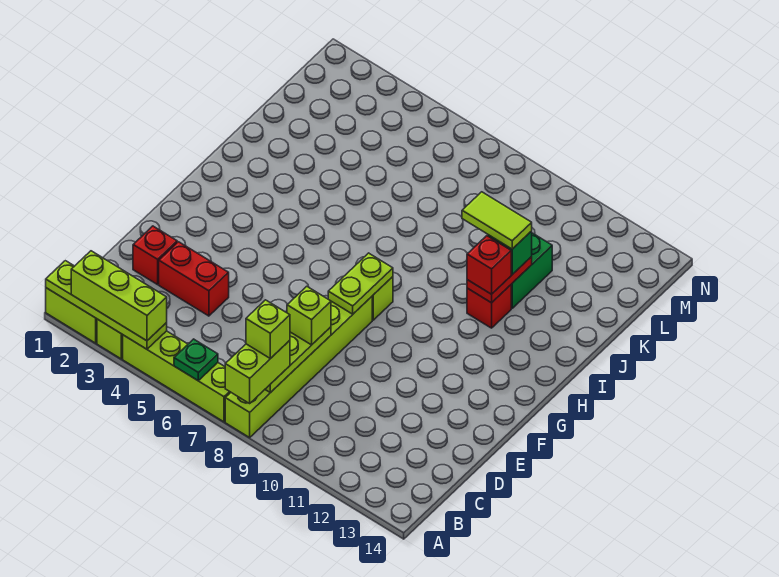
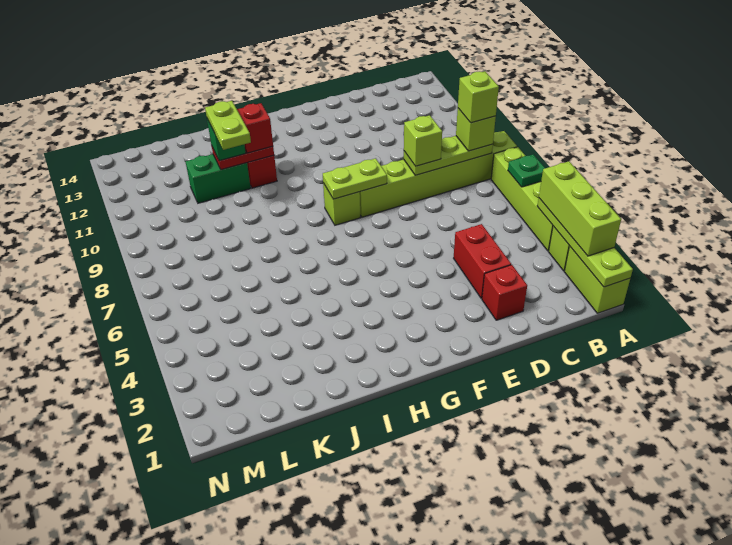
lime brick A8:B8 level 3 -> lime brick B8 level 3
lime tile J10:J11 level 4 -> lime plate J10:J11 level 4

